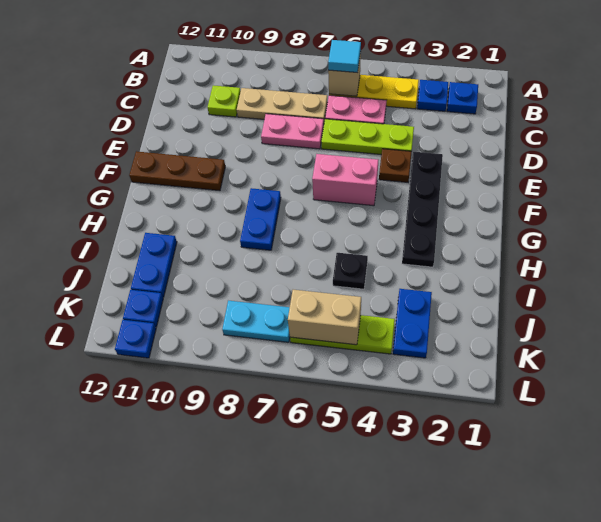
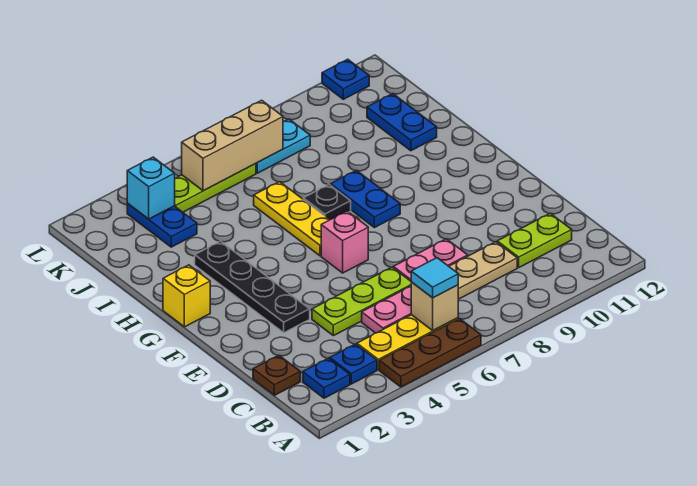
lime plate C10 level 1 -> lime plate C10:C11 level 1
brown plate E4 level 1 -> brown plate C1 level 1
pink brick F5:F6 level 1 -> pink brick F6 level 1
brown plate F10:F12 level 1 -> brown plate A4:A6 level 1
none -> yellow brick G1 level 1
none -> yellow plate G6:I6 level 1
black plate I5 level 1 -> black plate H7 level 1
none -> cyan brick K3 level 2
tan brick K5:K6 level 2 -> tan brick K5:K7 level 2
blue plate K11 level 1 -> none

